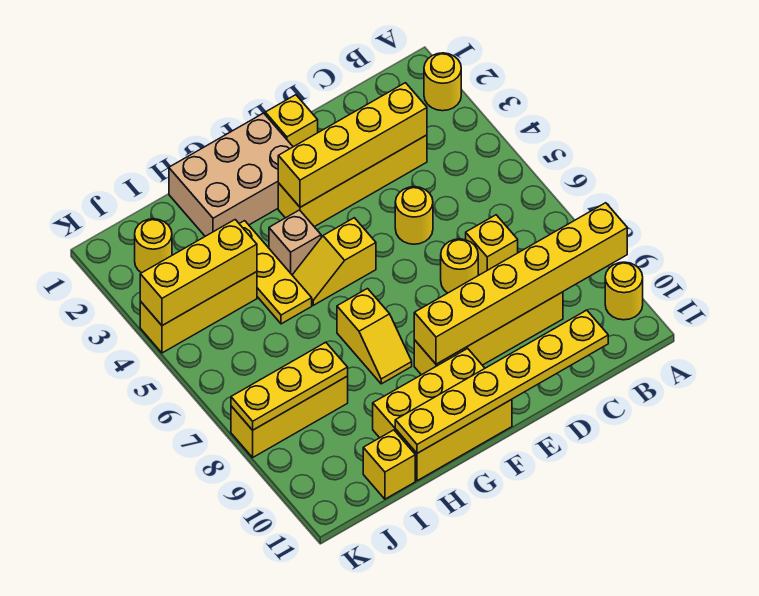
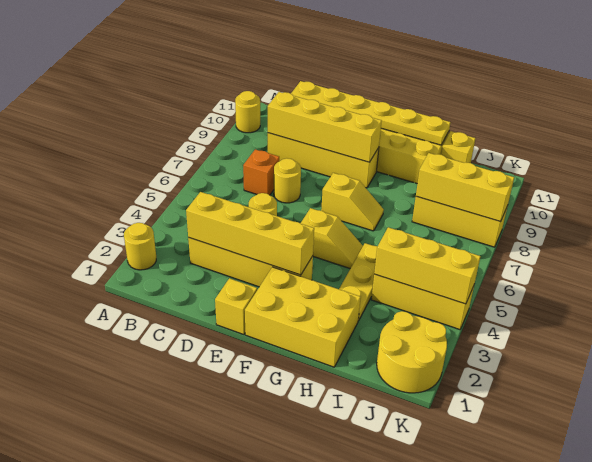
yellow brick A9:F9 level 2 -> yellow brick C9:F9 level 2
yellow brick C7 level 1 -> orange brick C7 level 1
tan brick F1:H2 level 1 -> yellow brick F1:H2 level 1
tan brick G4 level 1 -> none
yellow slope G7:G8 level 1 top 7 -> yellow slope F7:G7 level 1 top F
yellow plate I8:K8 level 2 -> yellow brick I8:K8 level 2
yellow round brick J2 level 1 -> yellow round brick J1:K2 level 1

